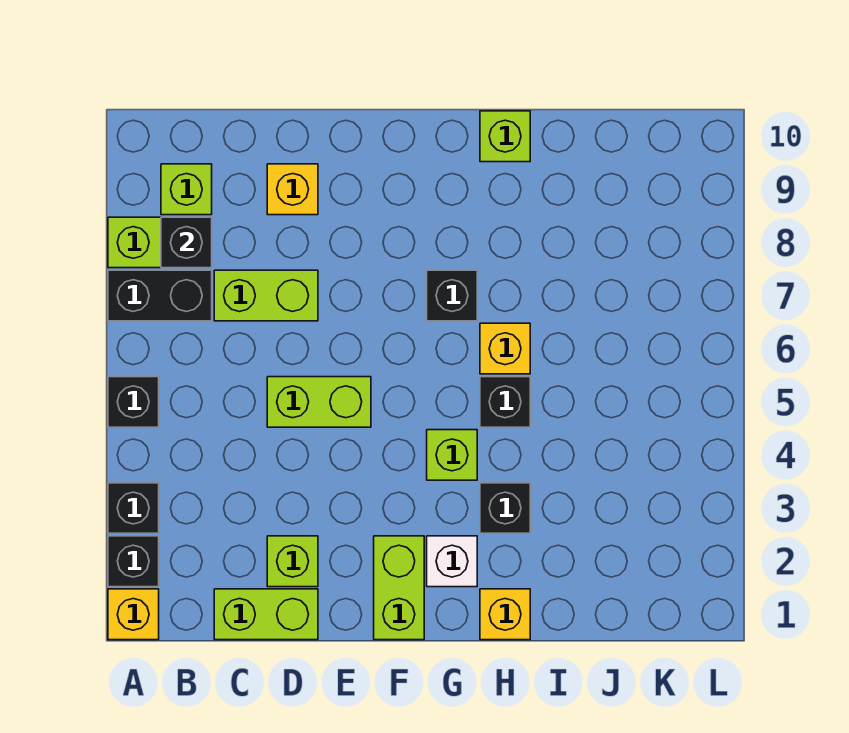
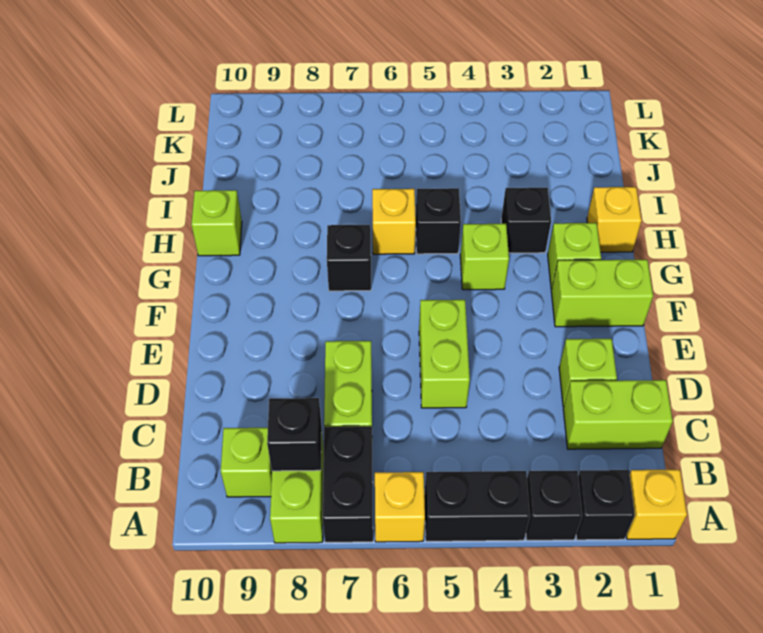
black brick A5 level 1 -> black brick A4:A5 level 1
lime brick C1:D1 level 1 -> lime brick C1:C2 level 1
yellow brick D9 level 1 -> yellow brick A6 level 1
white brick G2 level 1 -> lime brick G2 level 1

